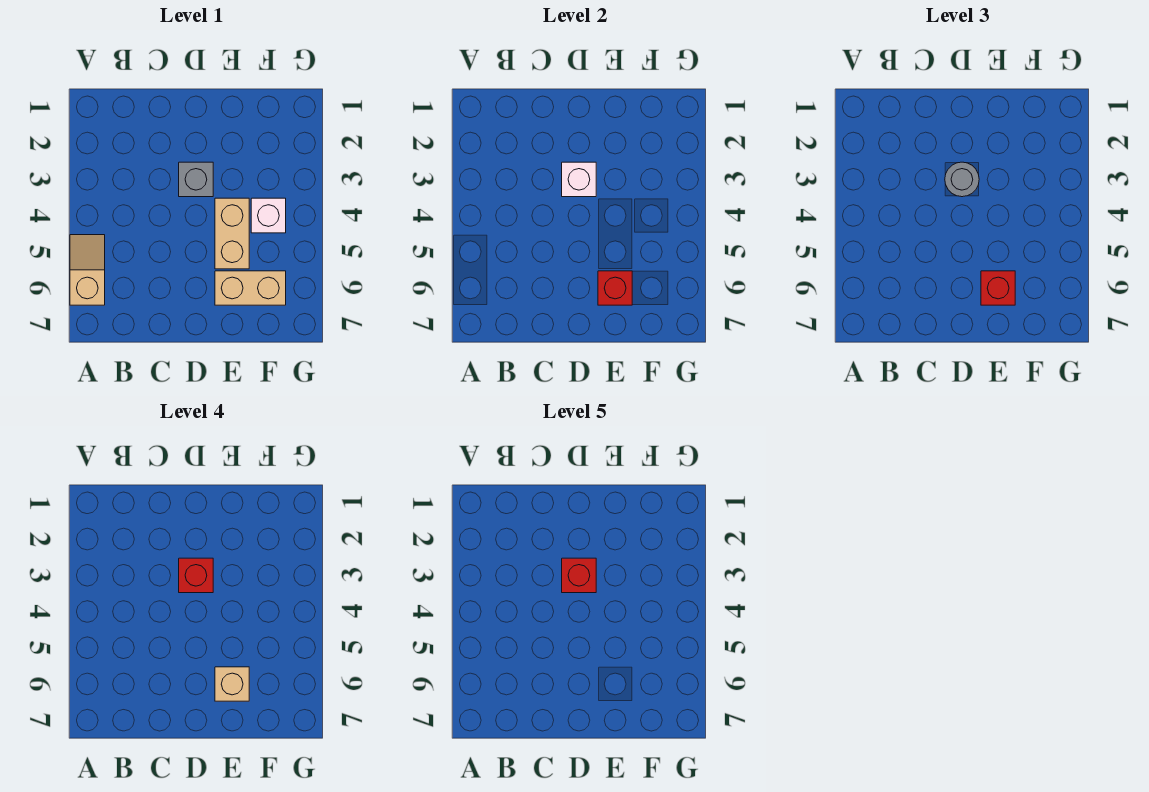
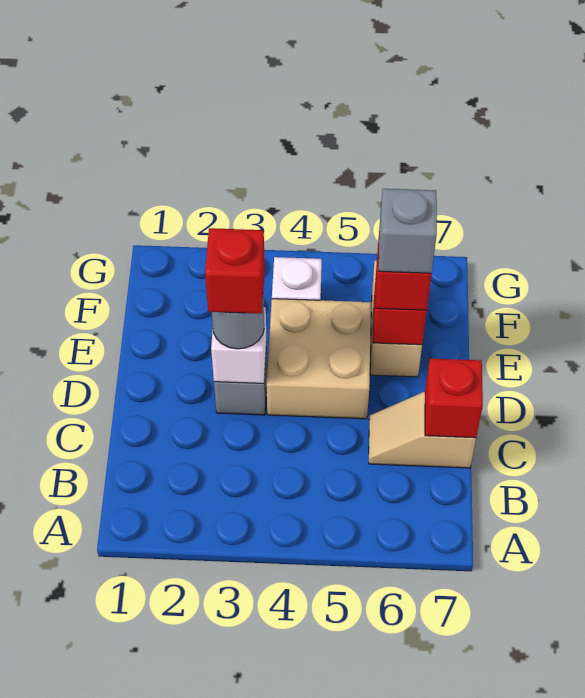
tan slope A5:A6 level 1 top 6 -> tan slope C6:C7 level 1 top 7
red brick D3 level 5 -> red brick C7 level 2
tan brick E4:E5 level 1 -> tan brick D4:E5 level 1
tan brick E6 level 4 -> grey brick E6 level 4

